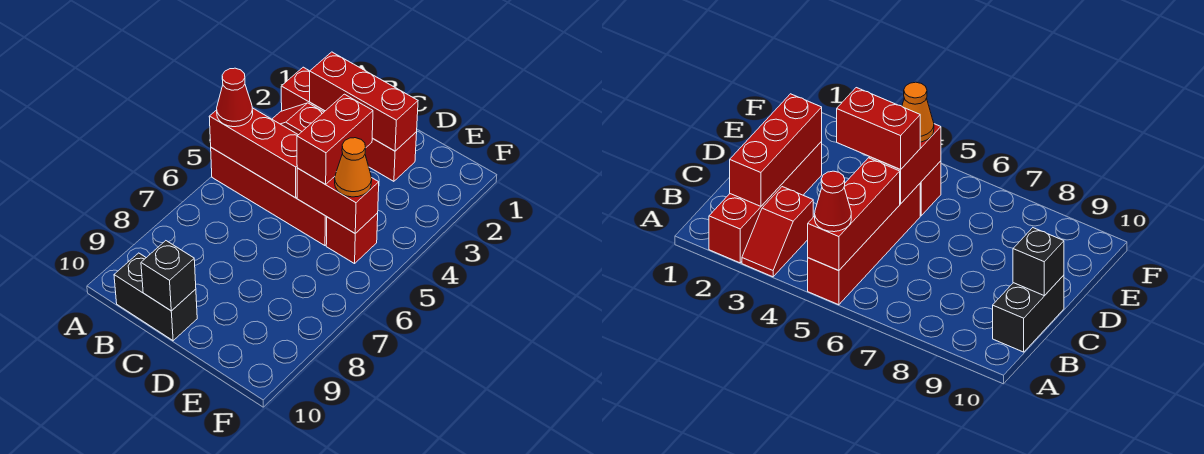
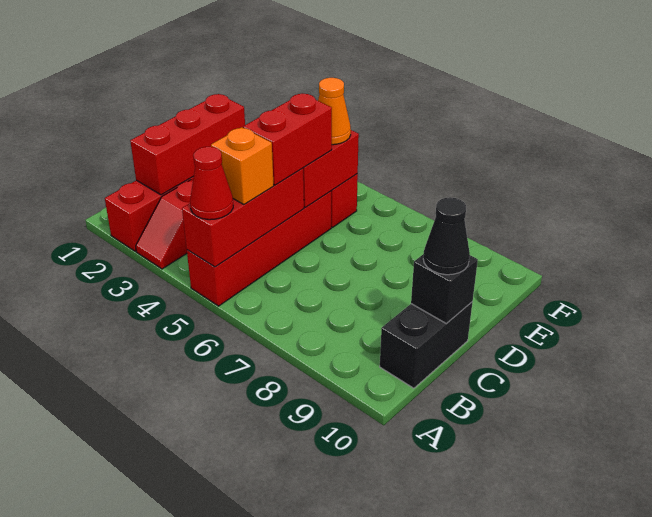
none -> orange brick B5 level 3
none -> black cone C10 level 3
red brick D4:D5 level 3 -> red brick C5:D5 level 3

